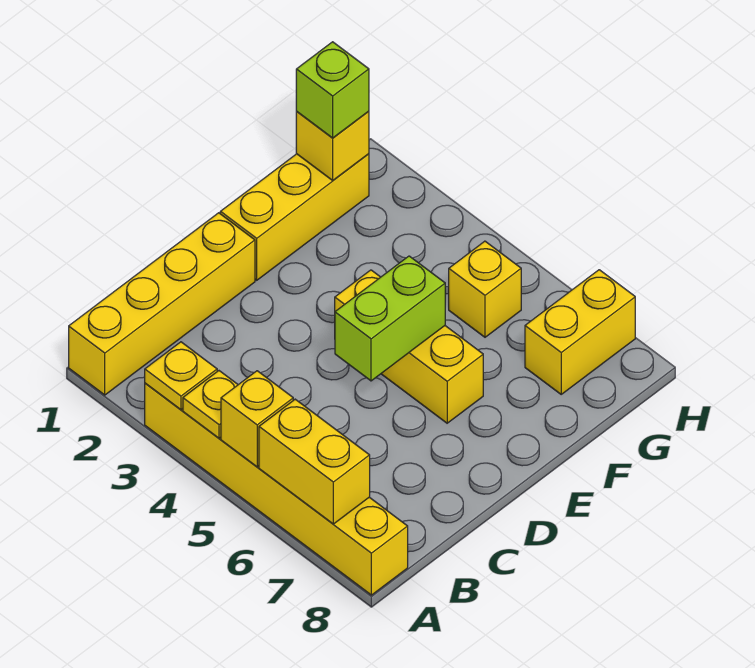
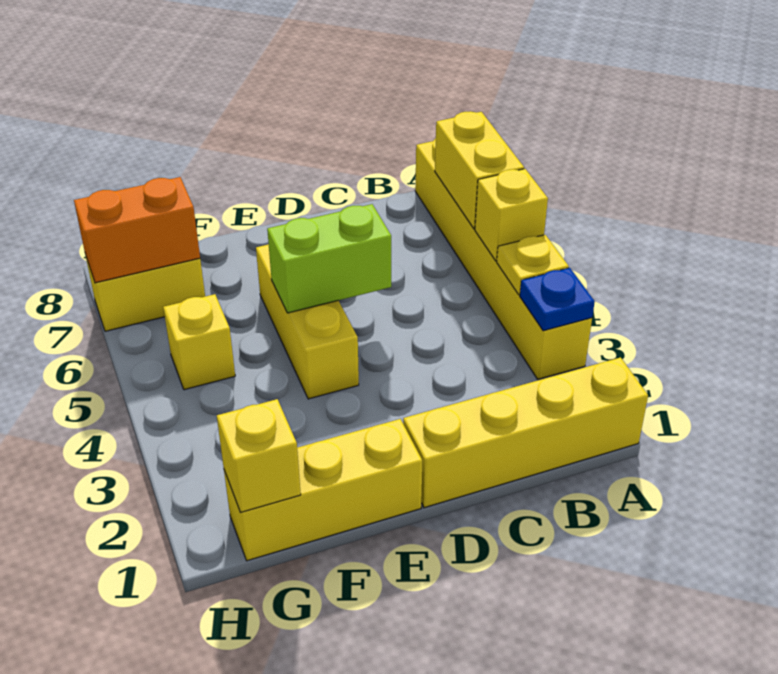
yellow plate A3 level 2 -> blue plate A3 level 2
lime brick G1 level 3 -> none
none -> orange brick G7:H7 level 2

